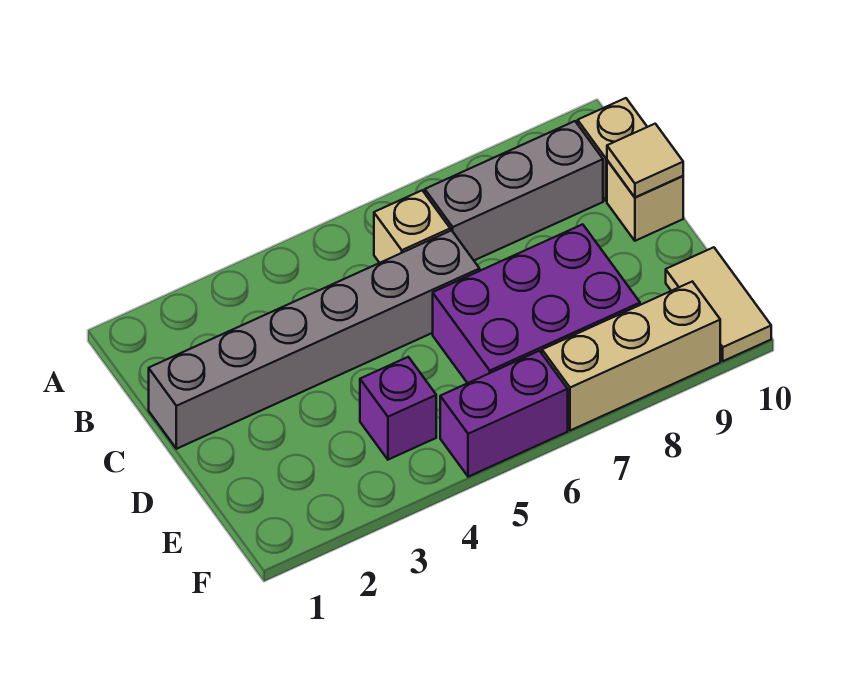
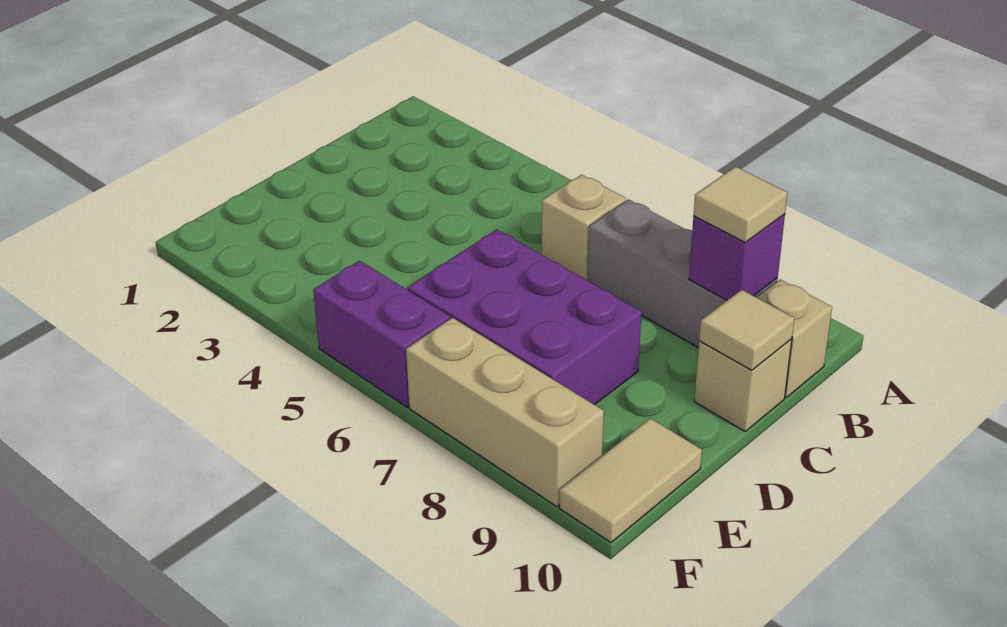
none -> tan tile B9 level 3
grey brick C1:C6 level 1 -> none
purple brick E4 level 1 -> purple brick B9 level 2

